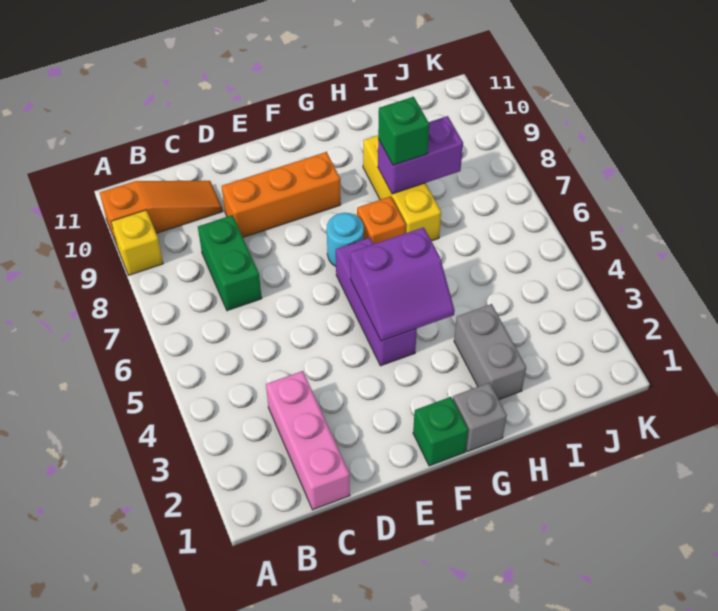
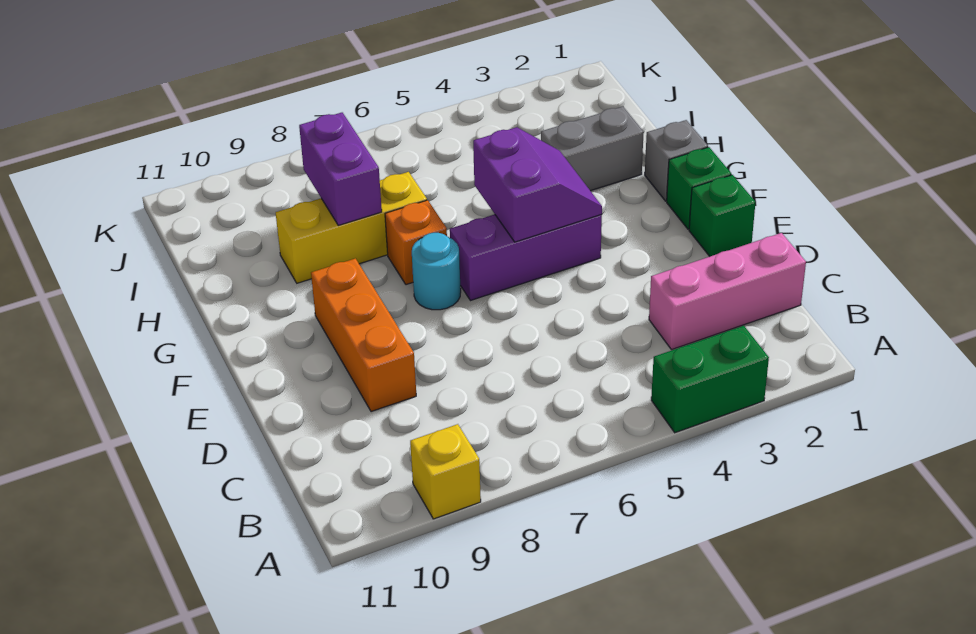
orange slope A10:C10 level 1 top A -> none
green brick C7:C8 level 1 -> green brick A3:A4 level 1
green brick H8 level 3 -> green brick E1 level 1

